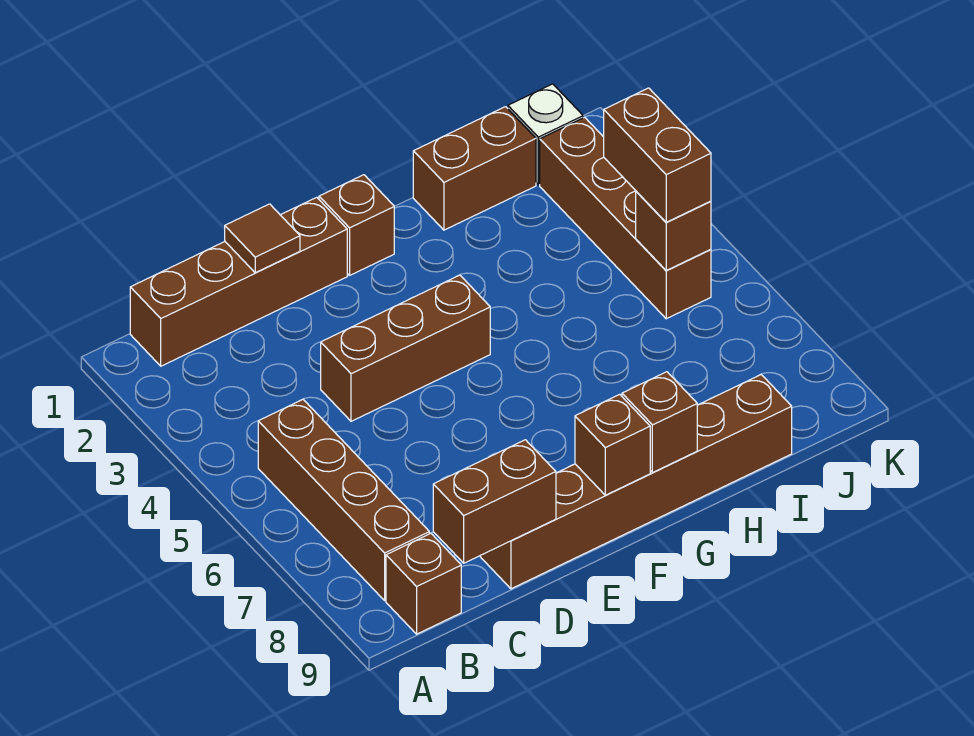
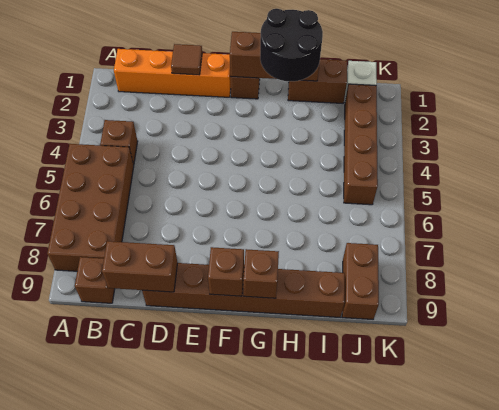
brown brick B1:E1 level 1 -> orange brick B1:E1 level 1
brown brick B5:B8 level 1 -> brown brick A5:B8 level 1
brown brick D4:F4 level 1 -> brown brick F1:H1 level 2
none -> black round brick G1:H2 level 3
brown brick J4:J5 level 3 -> brown brick J8:J9 level 1
brown brick J5 level 2 -> brown brick B4 level 1

